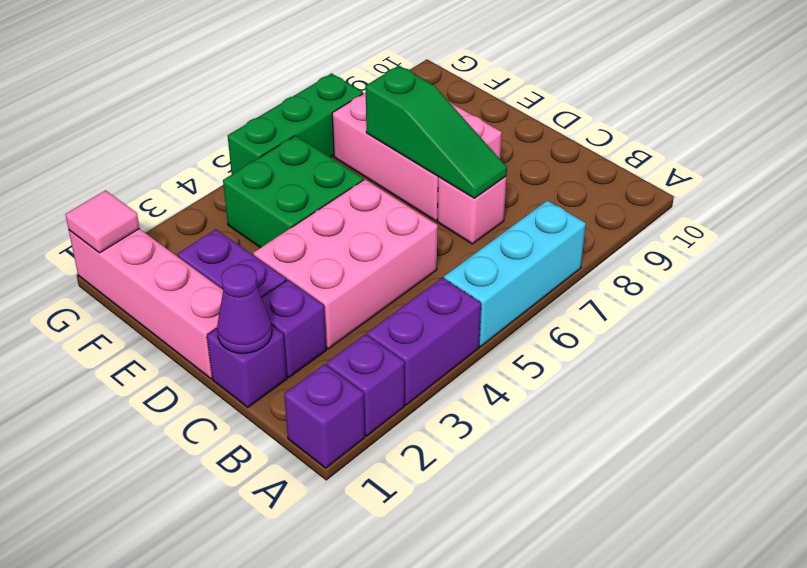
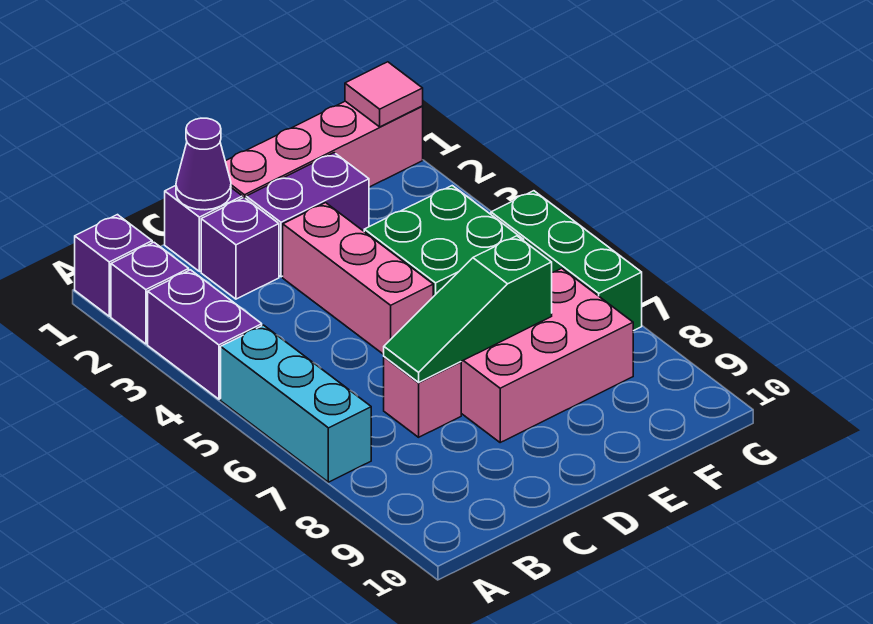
pink brick C3:D5 level 1 -> pink brick D3:D5 level 1

